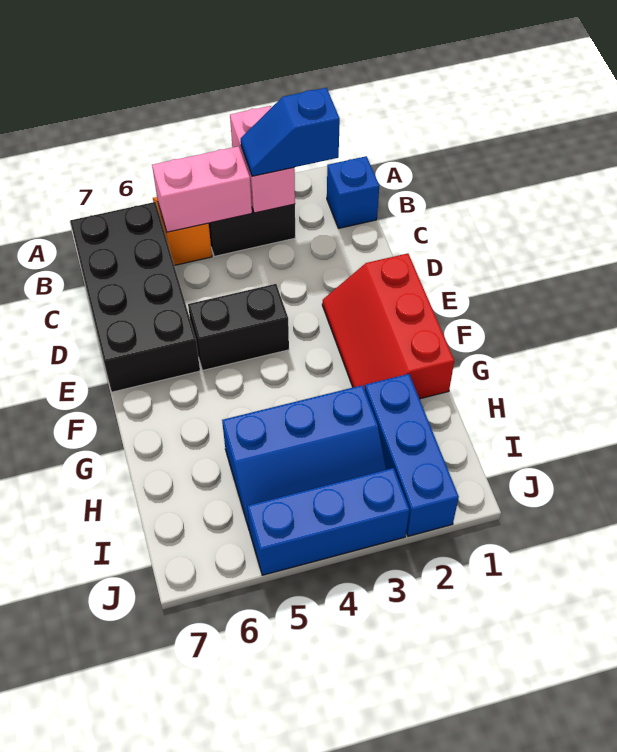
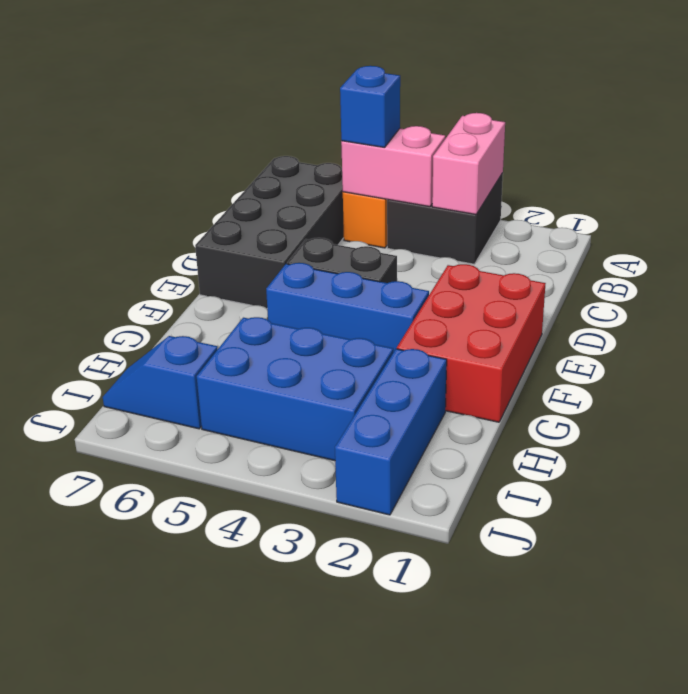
blue brick B1 level 1 -> blue brick B5 level 3
blue slope B2:B3 level 3 top 2 -> blue slope I6:I7 level 1 top 6
red slope E1:G2 level 1 top 1 -> red brick E1:G2 level 1
blue slope H3:I5 level 1 top H -> blue brick H3:I5 level 1
blue brick J3:J5 level 1 -> blue brick F3:F5 level 1

